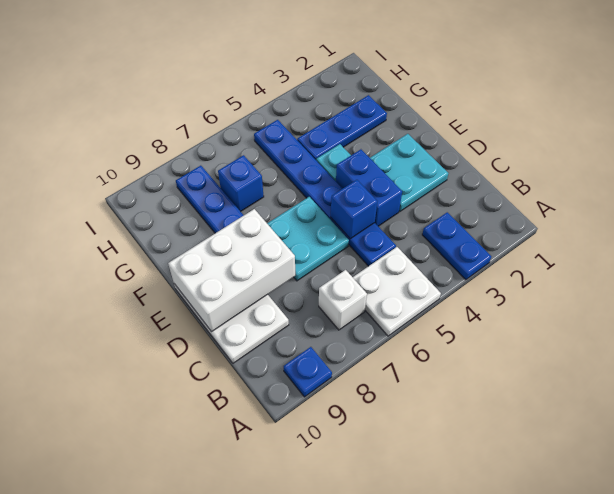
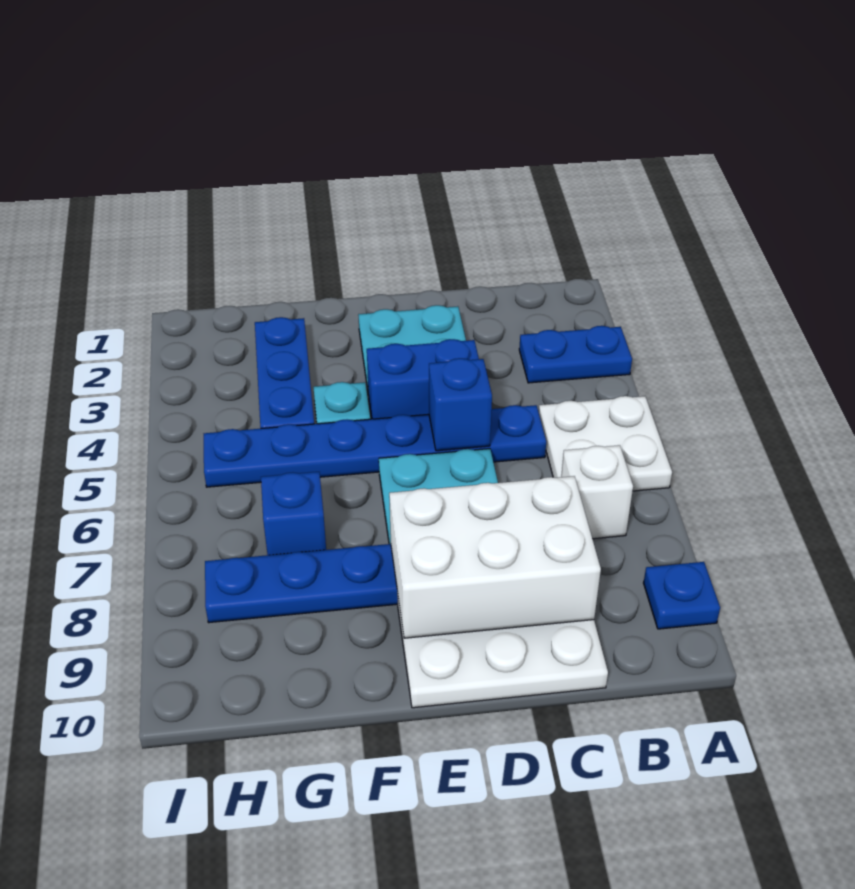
white brick D8:E10 level 2 -> white brick C8:E9 level 2

